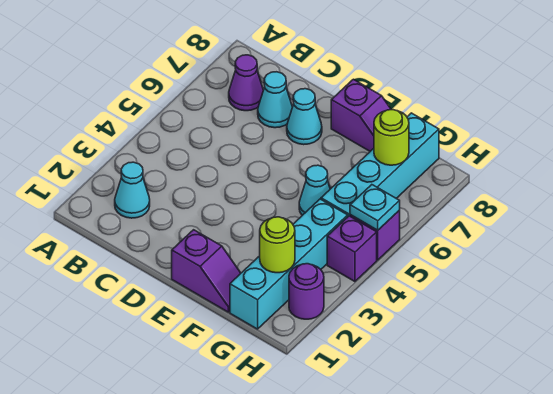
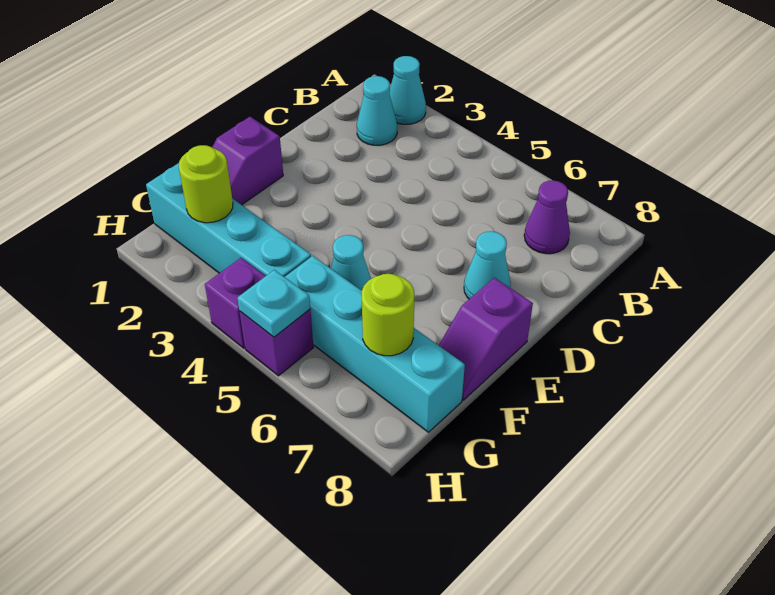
cyan cone C7 level 1 -> cyan cone A2 level 1
purple round brick H2 level 1 -> none

